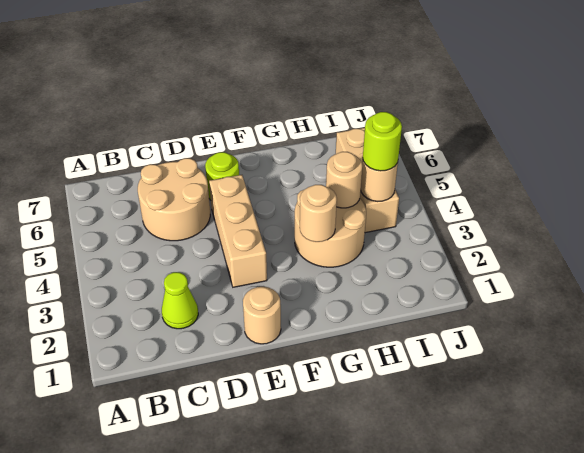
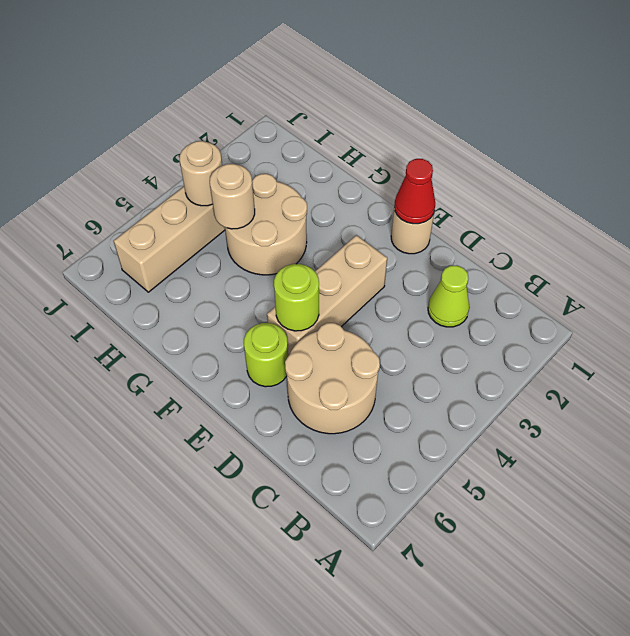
none -> red cone E1 level 2
tan round brick G3 level 2 -> none
lime round brick I4 level 3 -> lime round brick E5 level 2

